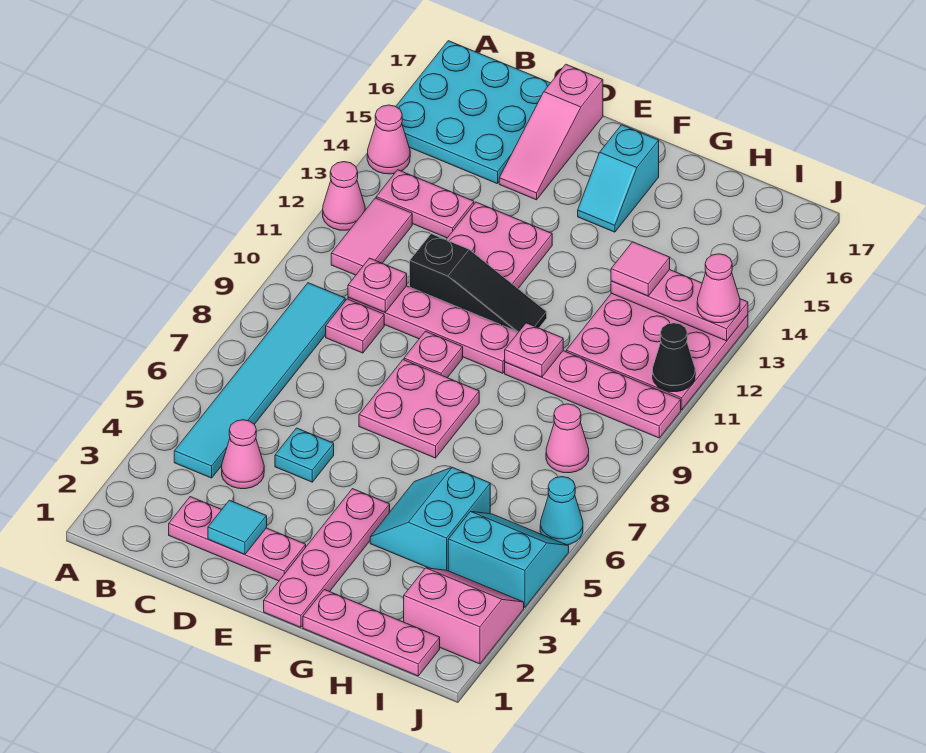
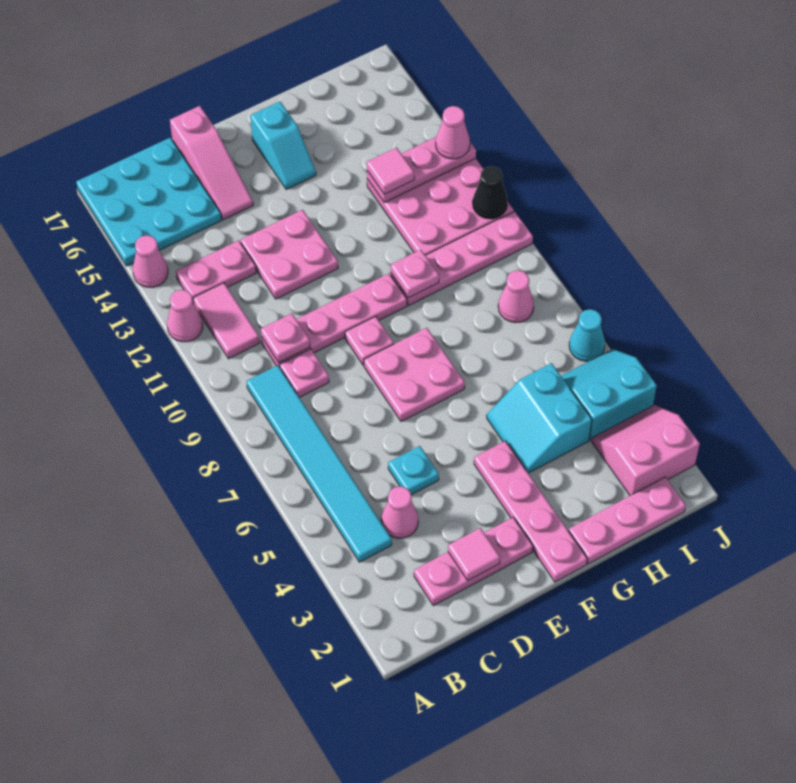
cyan tile D2 level 2 -> pink tile D2 level 2
black slope D11:F11 level 1 top D -> none

